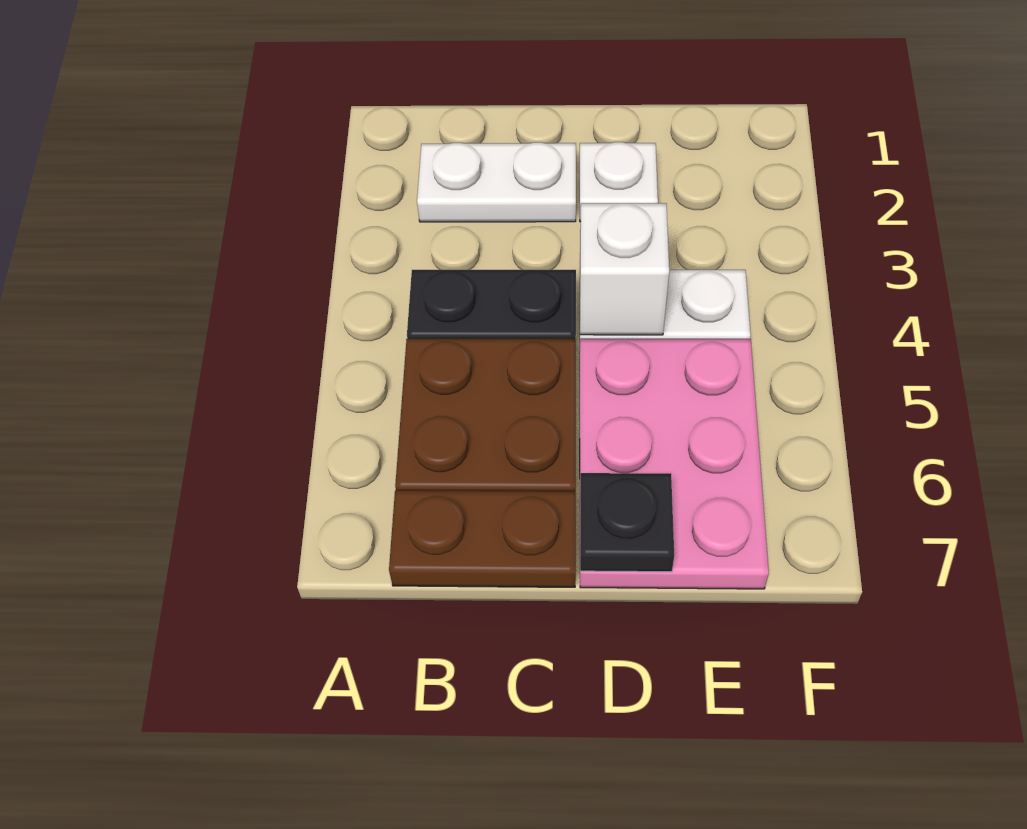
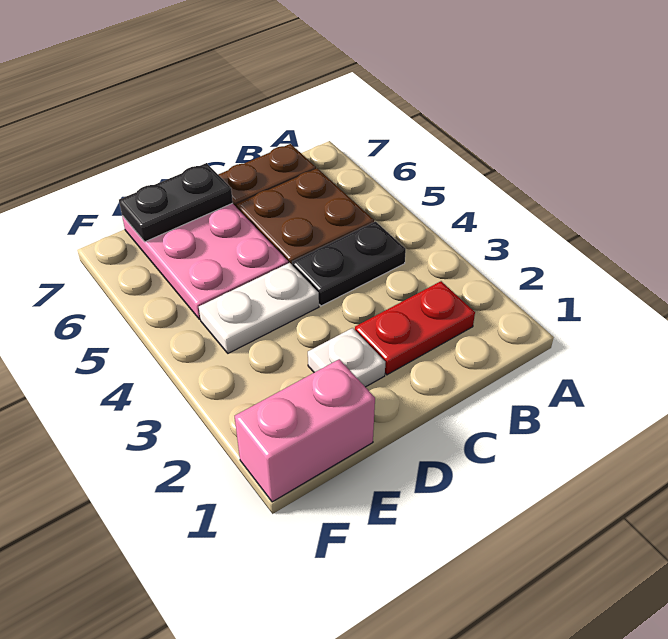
white plate B2:C2 level 1 -> red plate B2:C2 level 1
white brick D4 level 2 -> none
black plate D7 level 2 -> black plate D7:E7 level 2
none -> pink brick E1:F1 level 1

